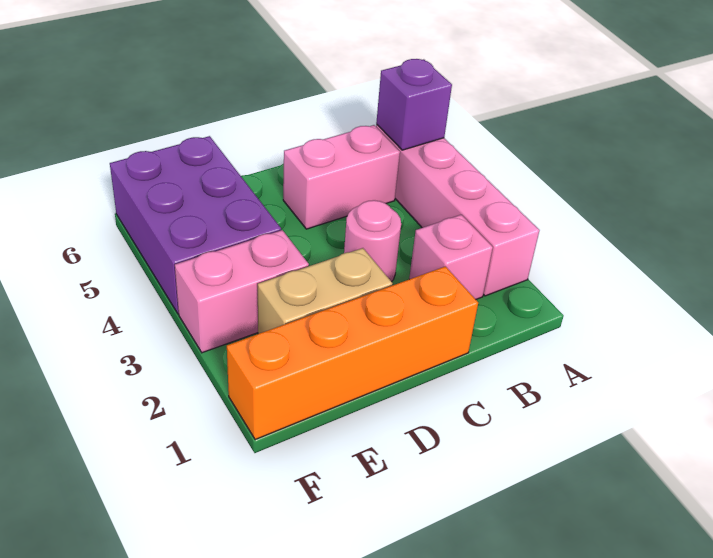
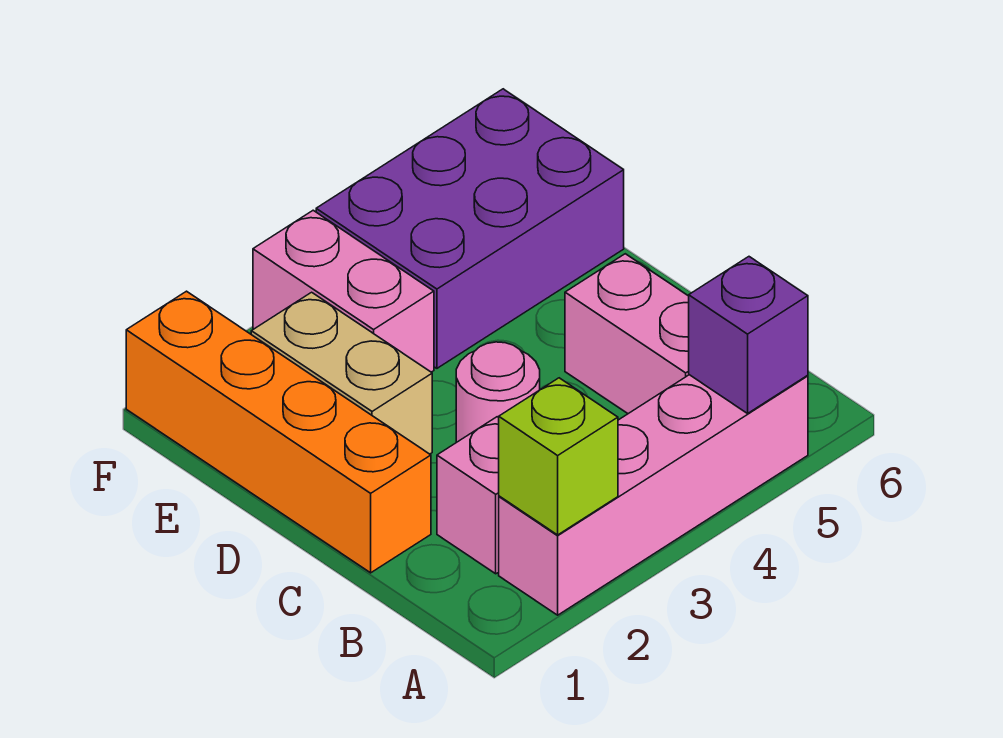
none -> lime brick A2 level 2

